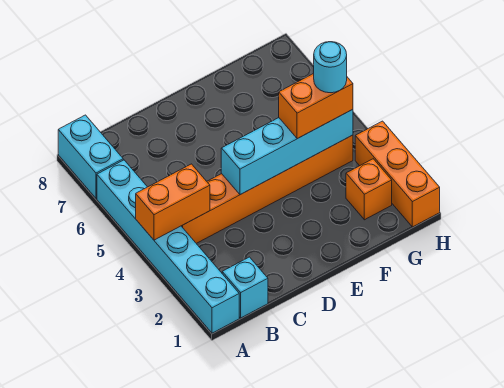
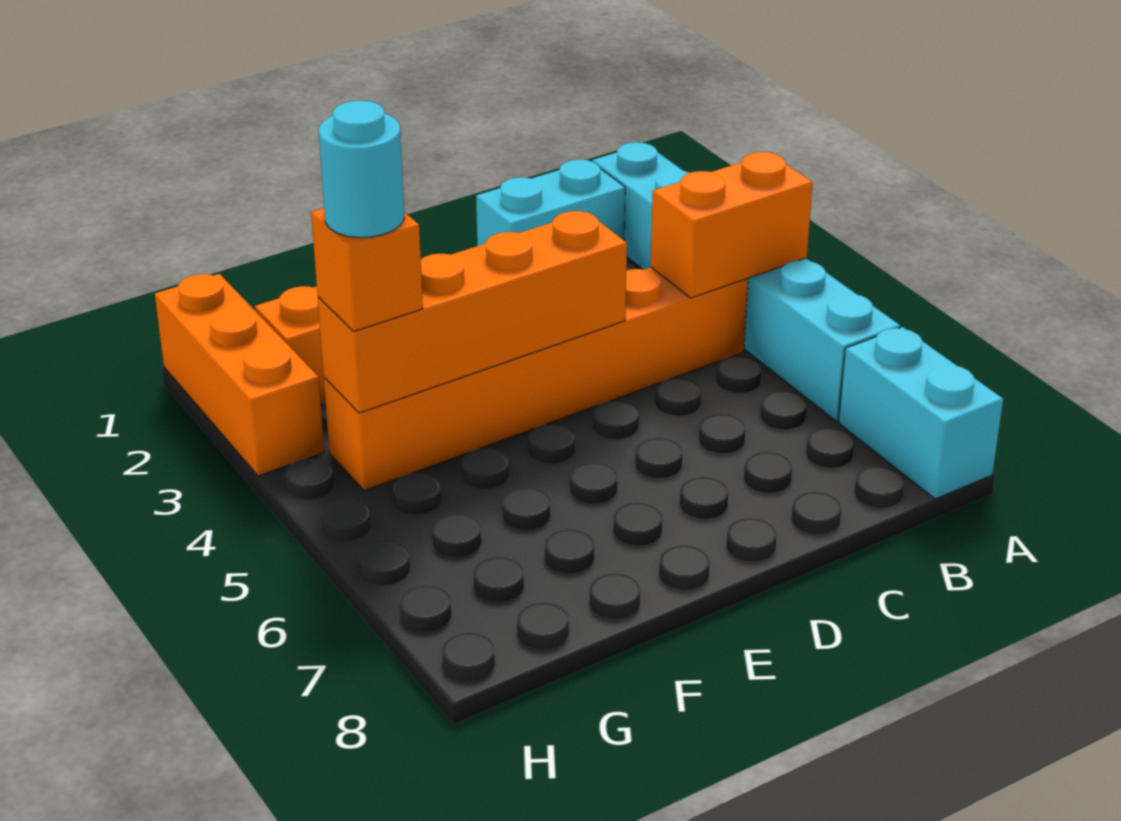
cyan brick B1 level 1 -> cyan brick B1:C1 level 1
cyan brick D4:G4 level 2 -> orange brick D4:G4 level 2
orange brick F4:G4 level 3 -> orange brick G4 level 3

